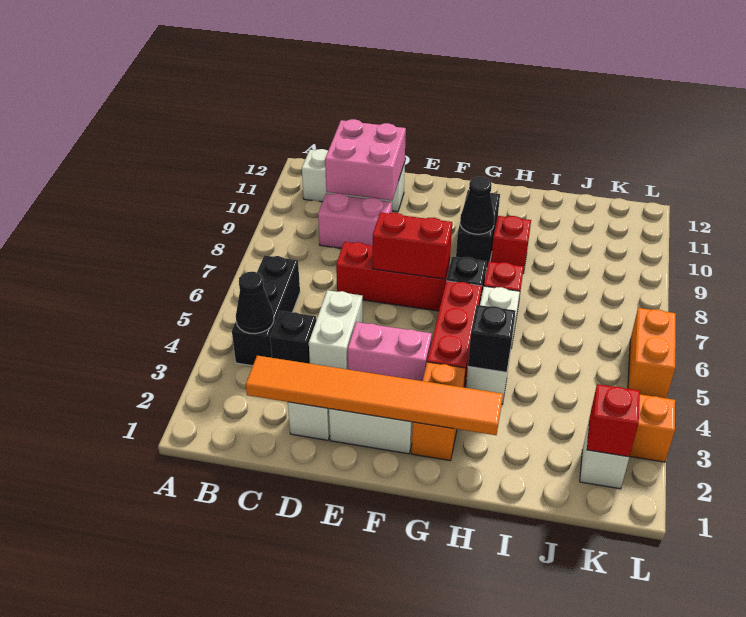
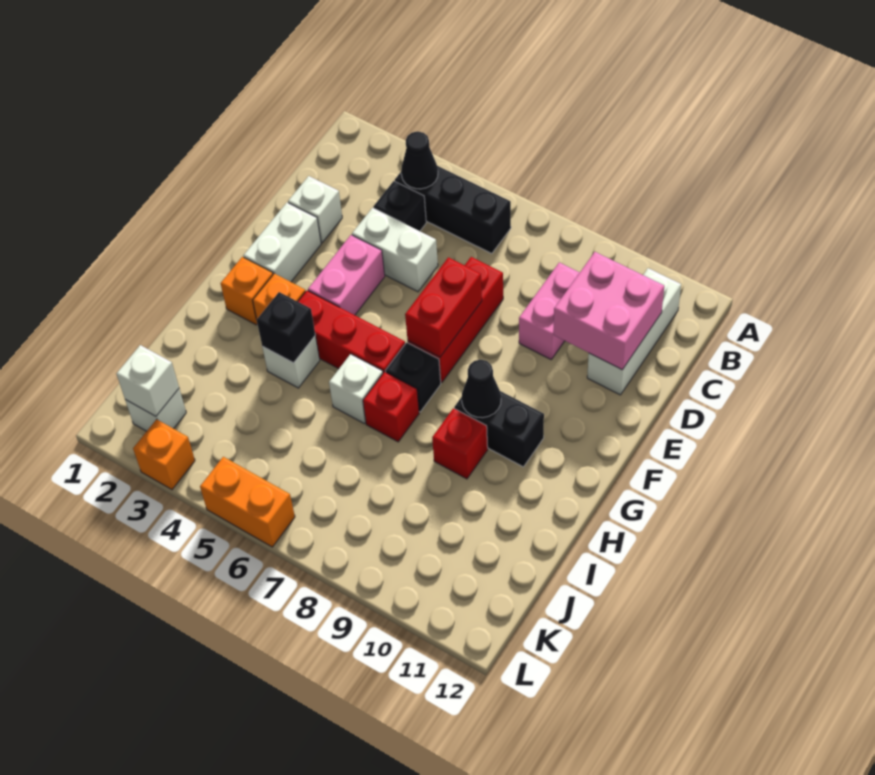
orange tile C2:H2 level 2 -> none
red brick K2 level 2 -> white brick K2 level 2

